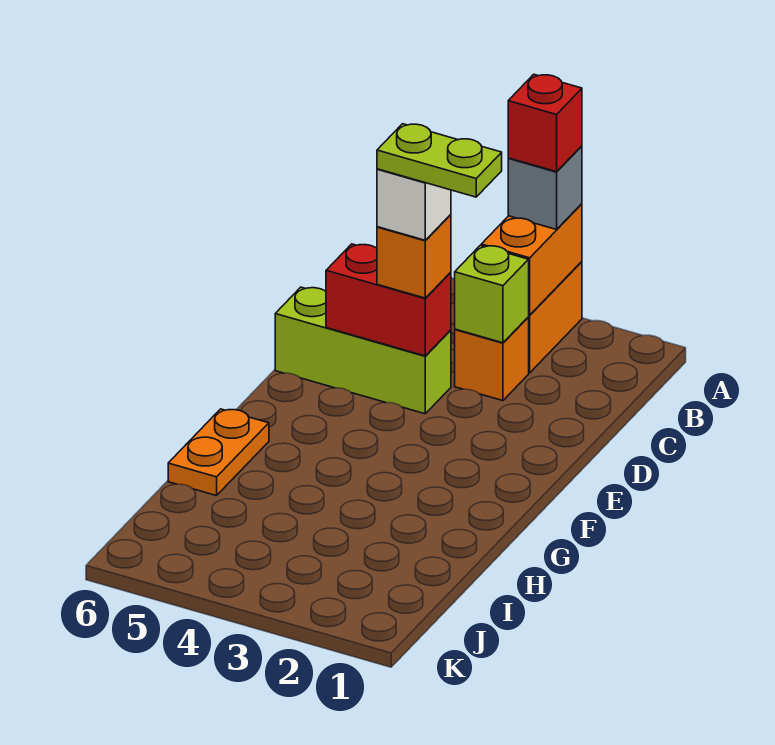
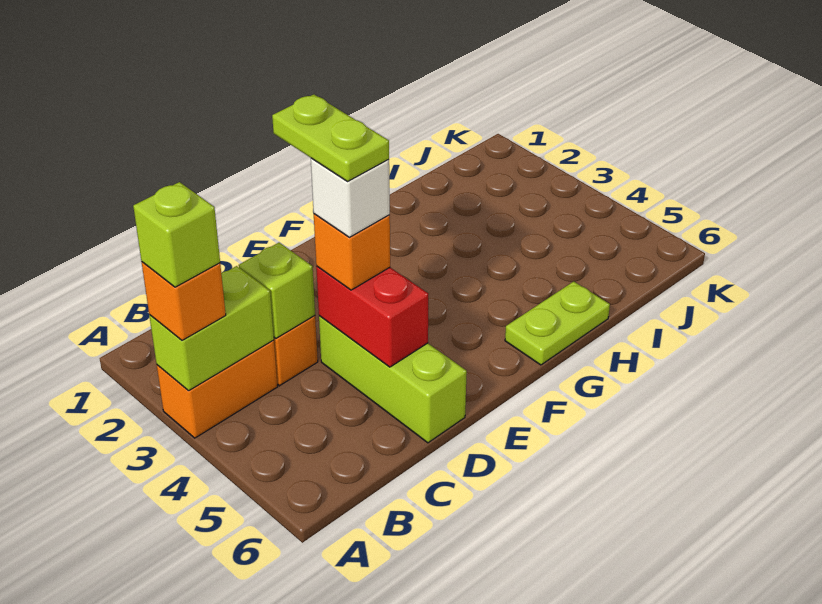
orange brick A3:B3 level 2 -> lime brick A3:B3 level 2
grey brick A3 level 3 -> orange brick A3 level 3
red brick A3 level 4 -> lime brick A3 level 4
orange plate G6:H6 level 1 -> lime plate G6:H6 level 1

